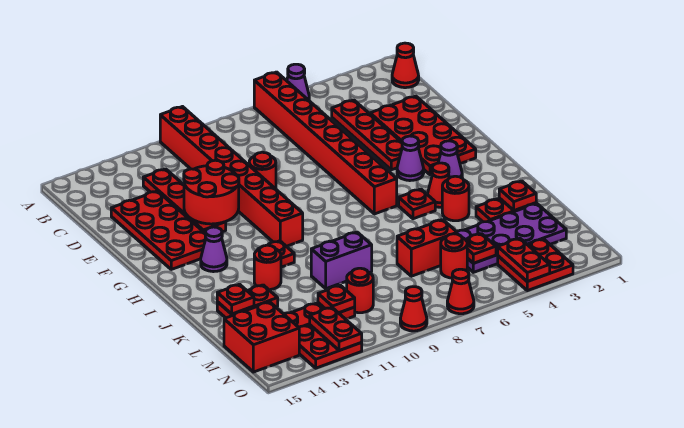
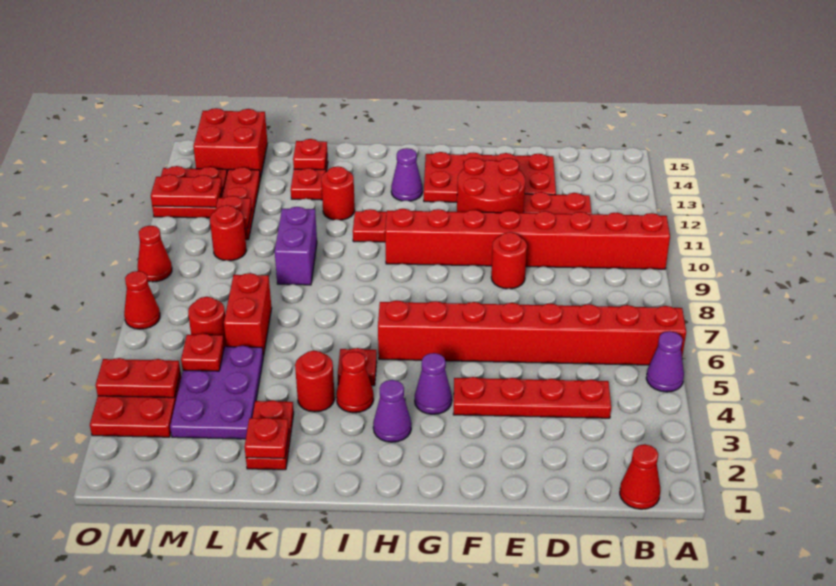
red plate D2:G3 level 1 -> none
purple plate L2:M5 level 1 -> purple plate L3:M5 level 1

